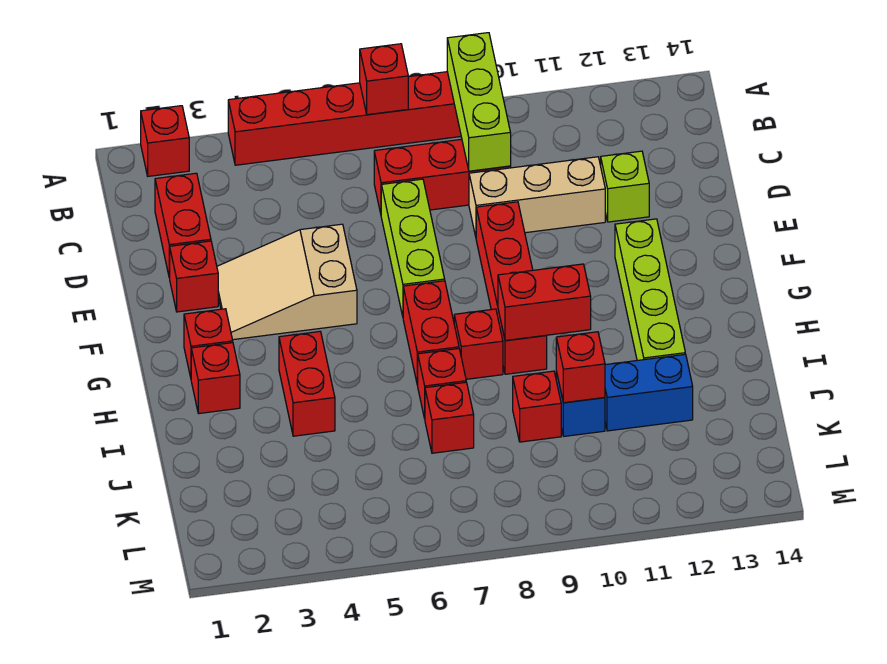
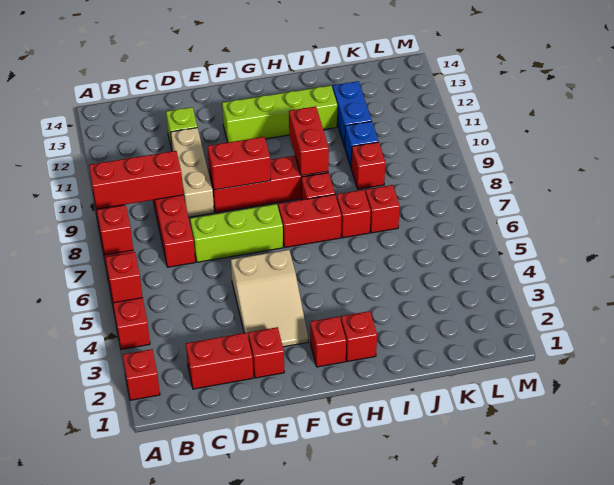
lime brick A9:C9 level 2 -> red brick A9:C9 level 2
red brick H4:I4 level 1 -> red brick E9:F9 level 2
red brick J10 level 2 -> red brick A5 level 2

